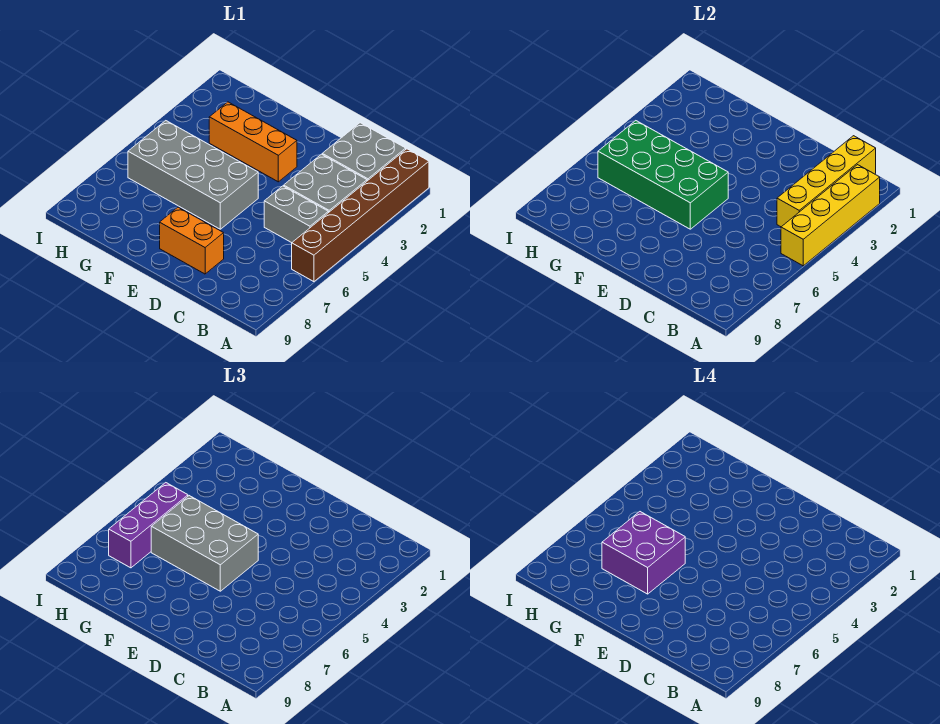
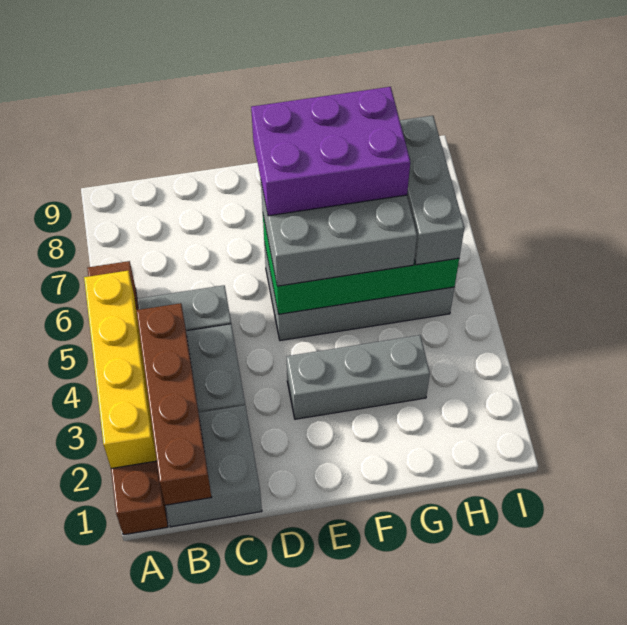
yellow brick B1:B4 level 2 -> brown brick B1:B4 level 2
orange brick D8:E8 level 1 -> none
orange brick E3:G3 level 1 -> grey brick E3:G3 level 1
purple brick F6:G7 level 4 -> purple brick E6:G7 level 4
purple brick H5:H7 level 3 -> grey brick H5:H7 level 3

